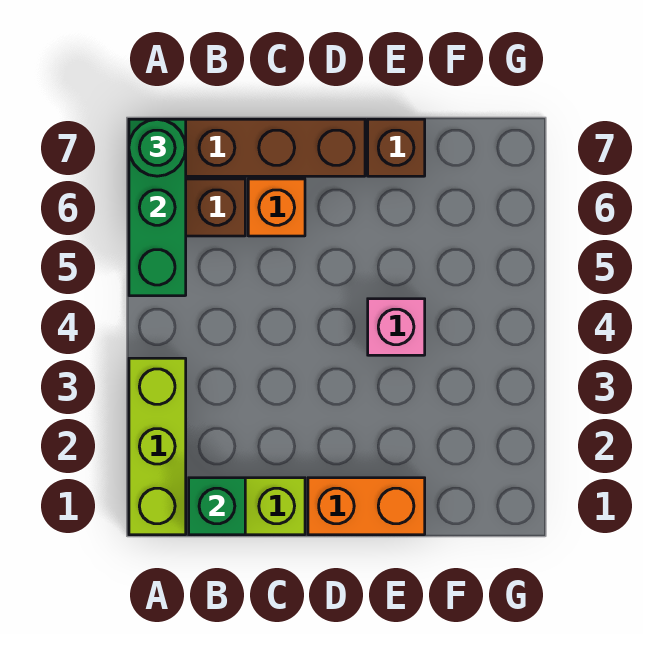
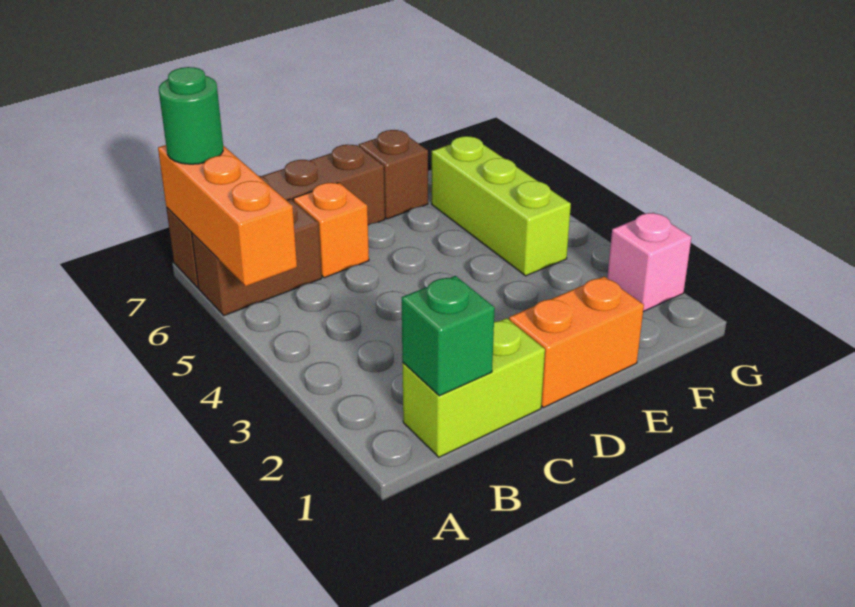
lime brick A1:A3 level 1 -> lime brick F4:F6 level 1
green brick A5:A7 level 2 -> orange brick A5:A7 level 2
pink brick E4 level 1 -> pink brick G2 level 1

